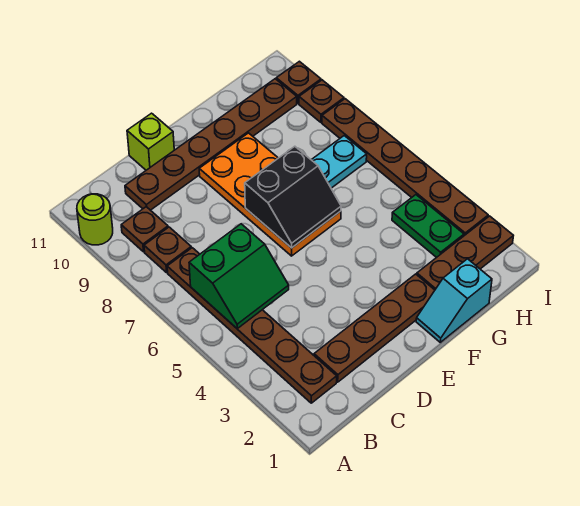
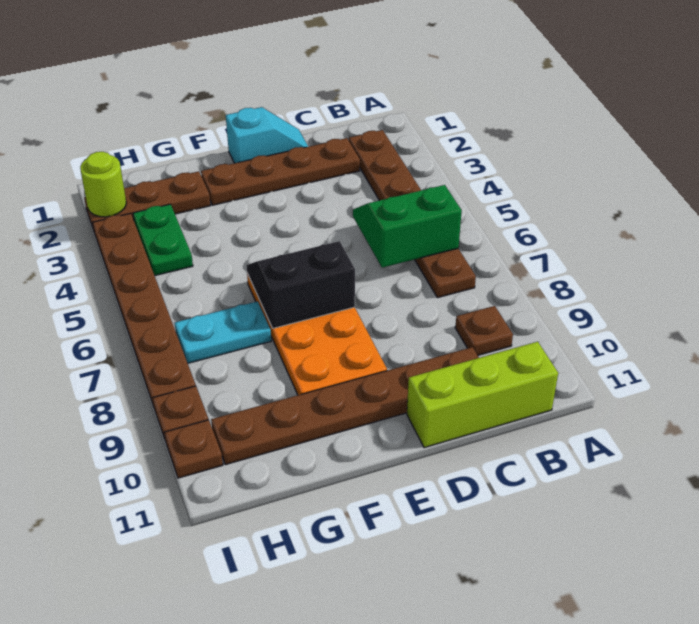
lime round brick A10 level 1 -> lime round brick I2 level 2
brown plate B8 level 1 -> none
lime brick D11 level 1 -> lime brick B11:D11 level 1
cyan slope F1:G1 level 1 top G -> cyan slope D1:E1 level 1 top E

